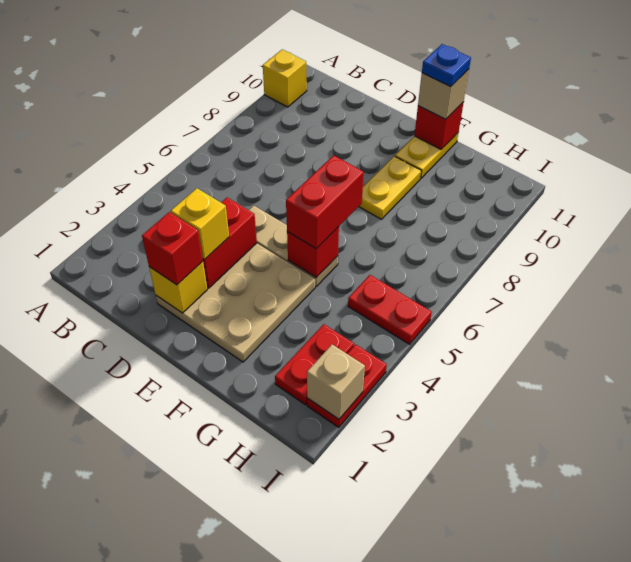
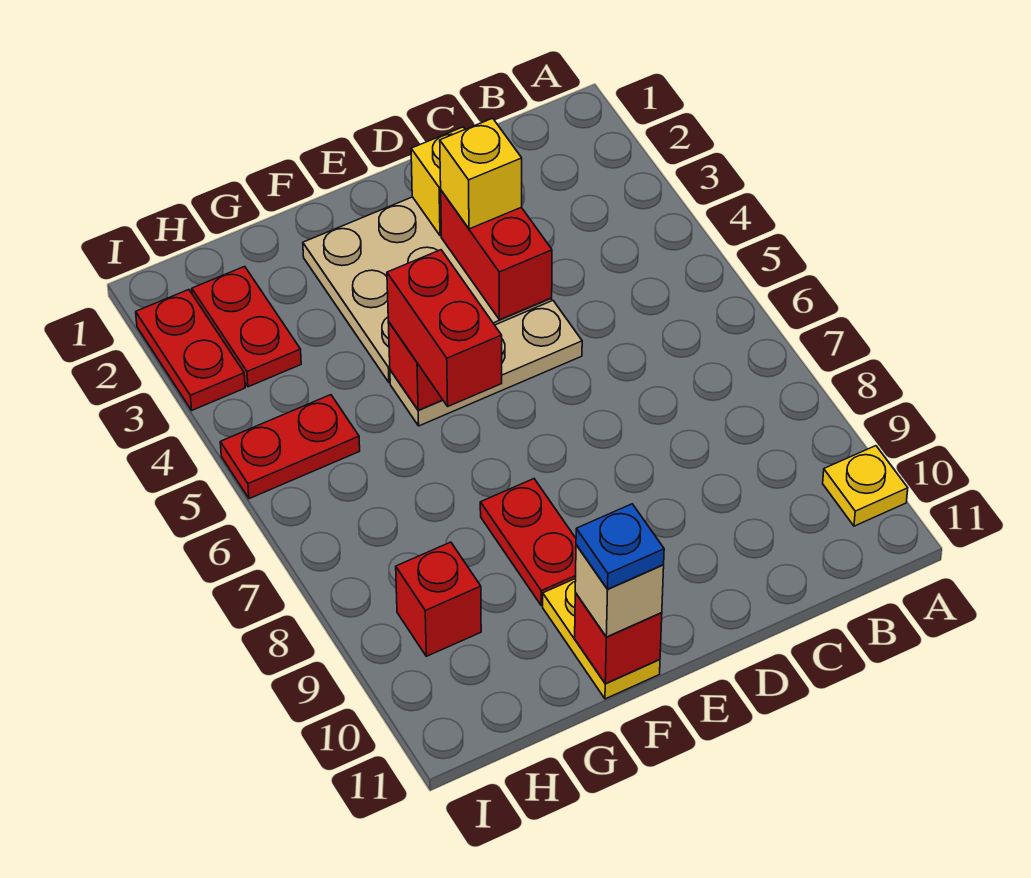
yellow brick A10 level 1 -> yellow plate A10 level 1
red brick D2 level 3 -> red brick H9 level 1
yellow plate F8:F9 level 1 -> red plate F8:F9 level 1
tan brick I2 level 2 -> none

